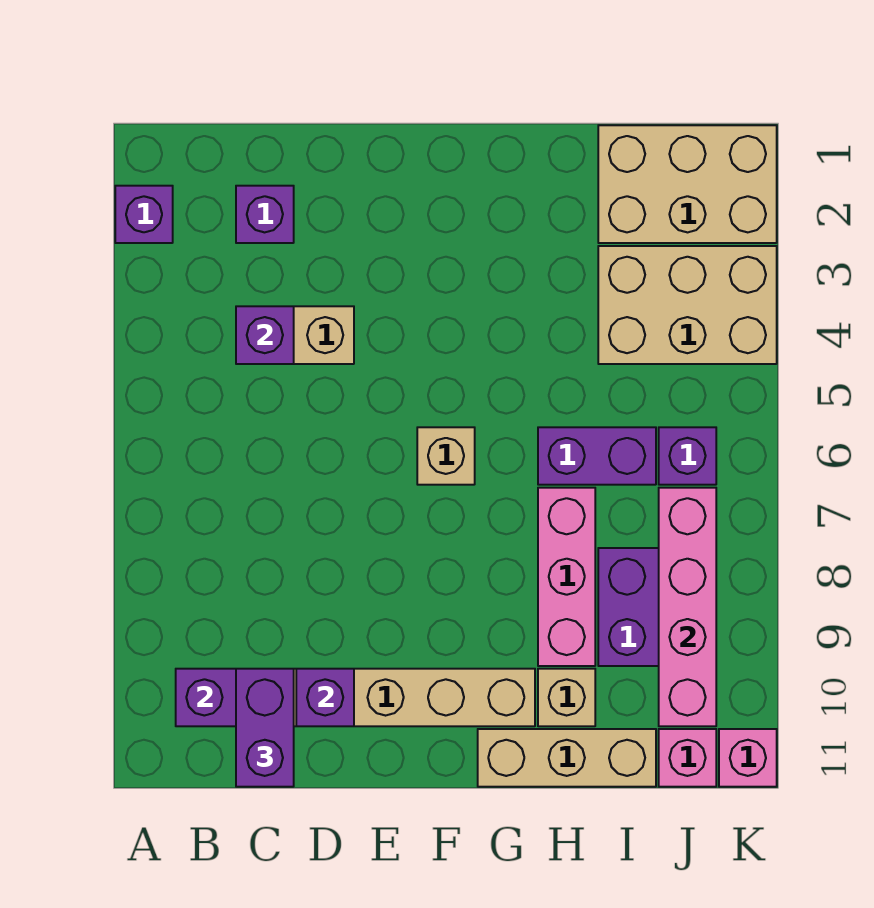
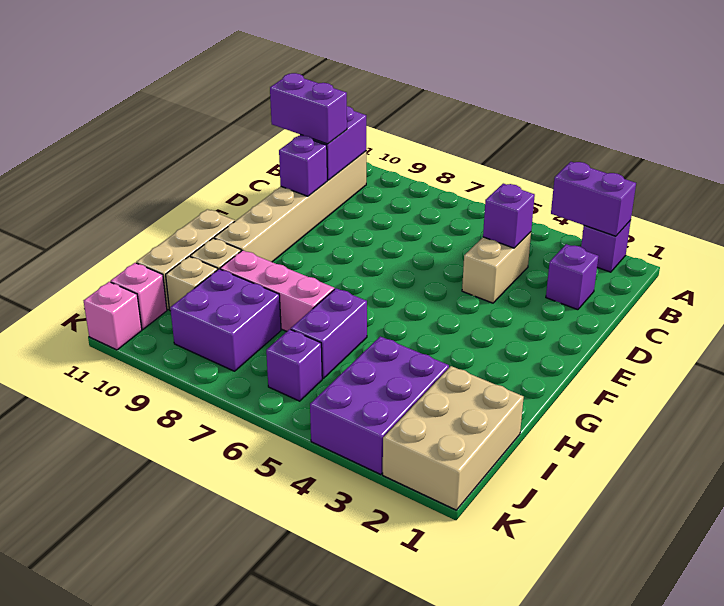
none -> purple brick A2:A3 level 2
tan brick F6 level 1 -> tan brick I10 level 1
tan brick I3:K4 level 1 -> purple brick I3:K4 level 1
pink brick J7:J10 level 2 -> none

